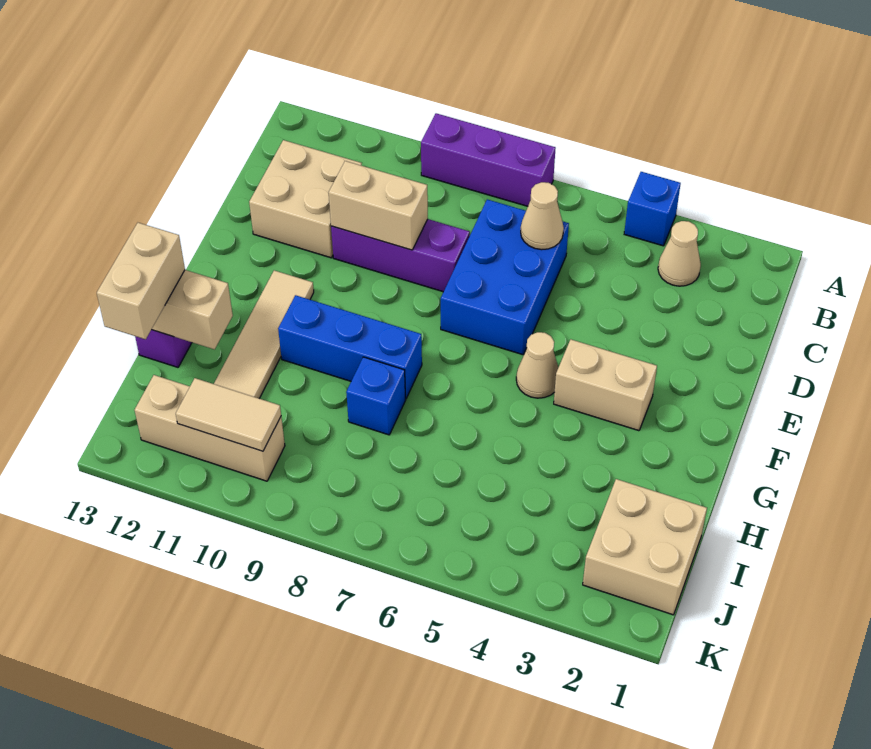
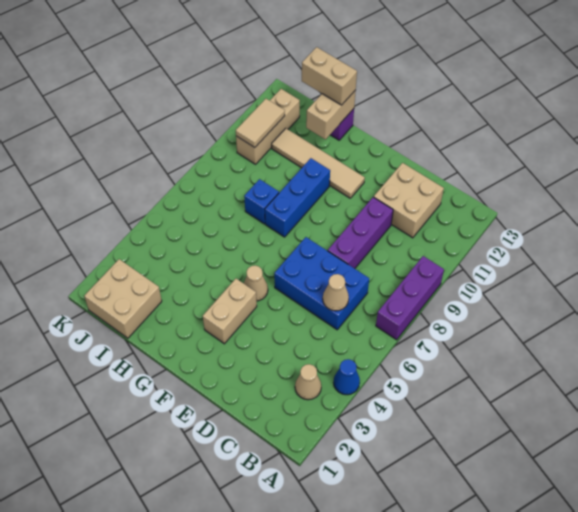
blue brick A4 level 1 -> blue cone A4 level 1
tan brick D9:D10 level 2 -> none

